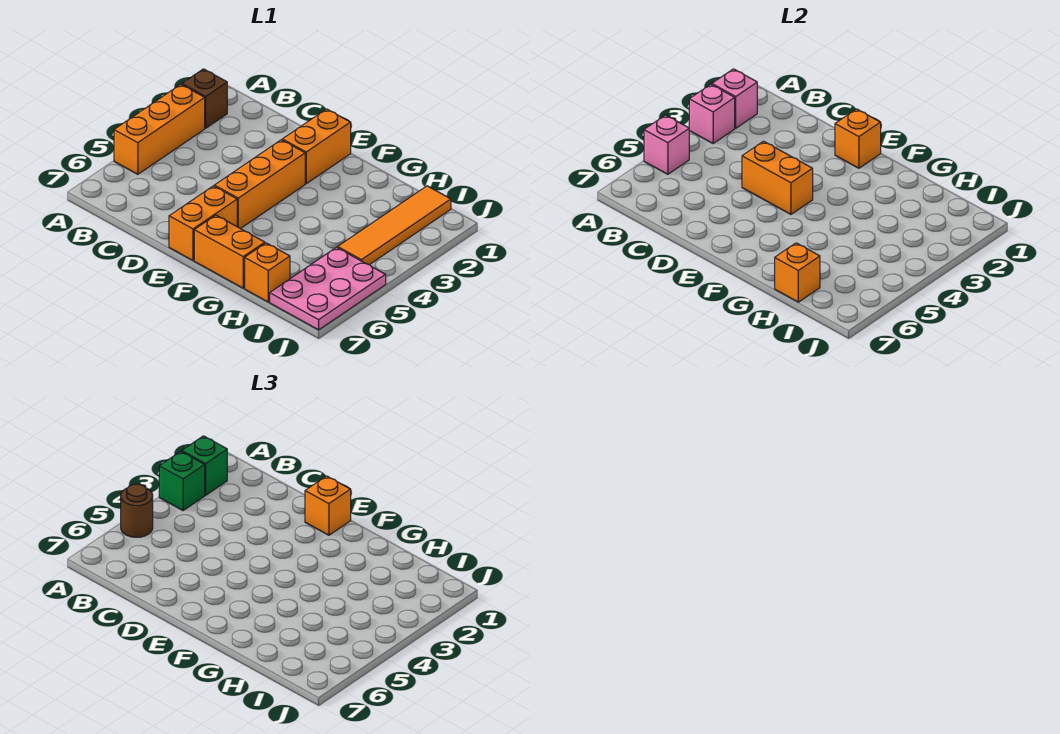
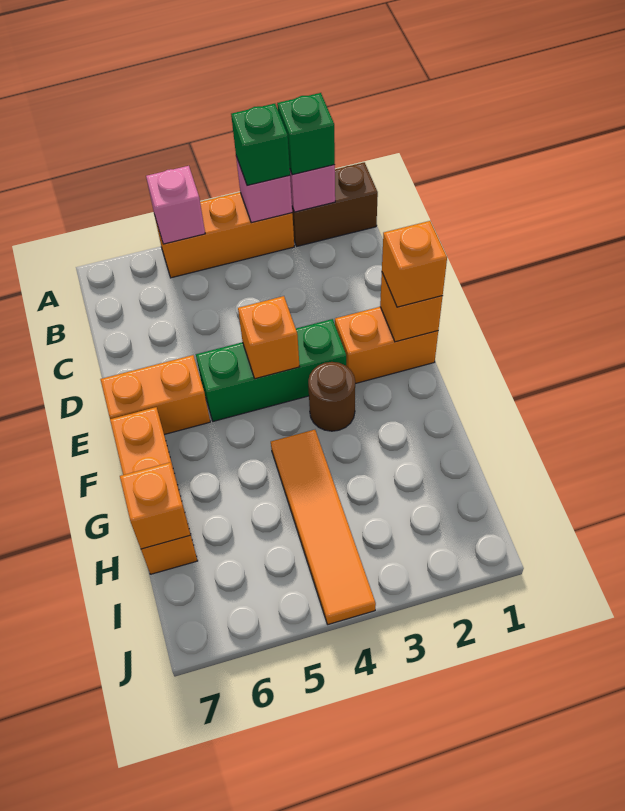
brown brick A2 level 1 -> brown brick A1:A2 level 1
brown round brick A5 level 3 -> brown round brick F3 level 1
orange brick D4:E4 level 2 -> orange brick E4 level 2
orange brick E3:E5 level 1 -> green brick E3:E5 level 1
orange tile I1:I4 level 1 -> orange tile G4:J4 level 1
pink plate I5:J7 level 1 -> none

